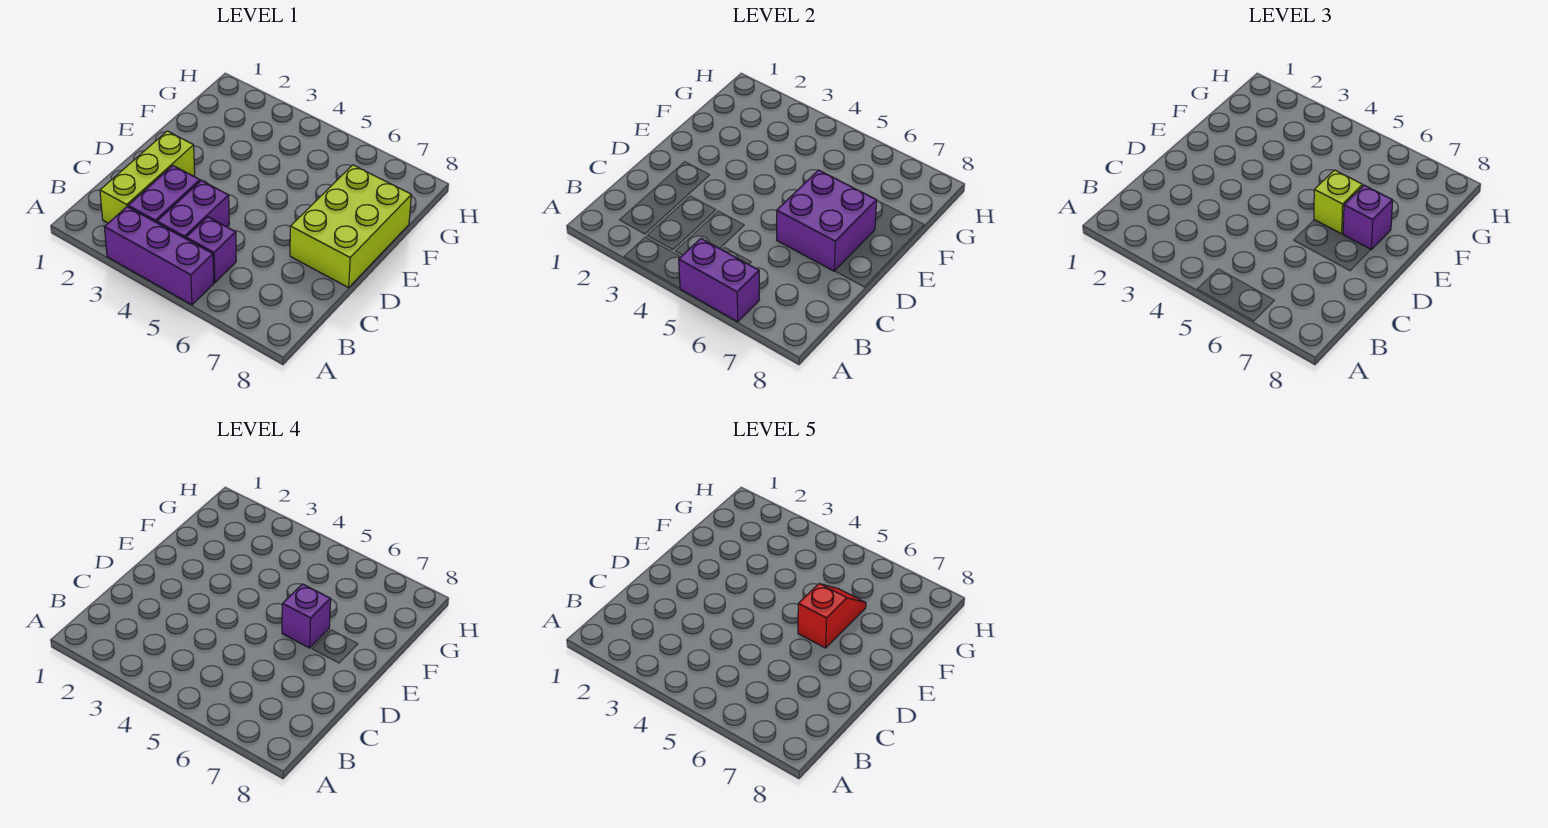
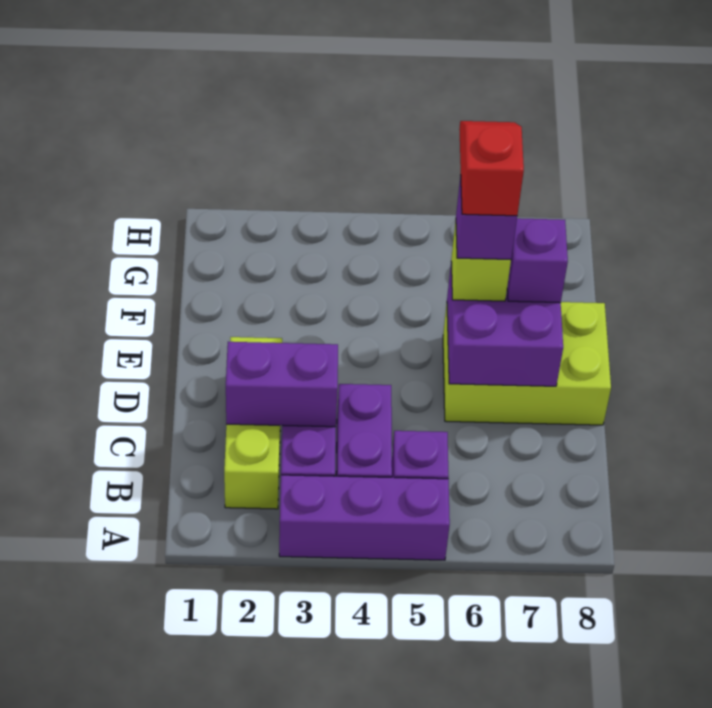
purple brick A5:A6 level 2 -> purple brick C2:C3 level 2
lime brick D7:F8 level 1 -> lime brick D6:E8 level 1

